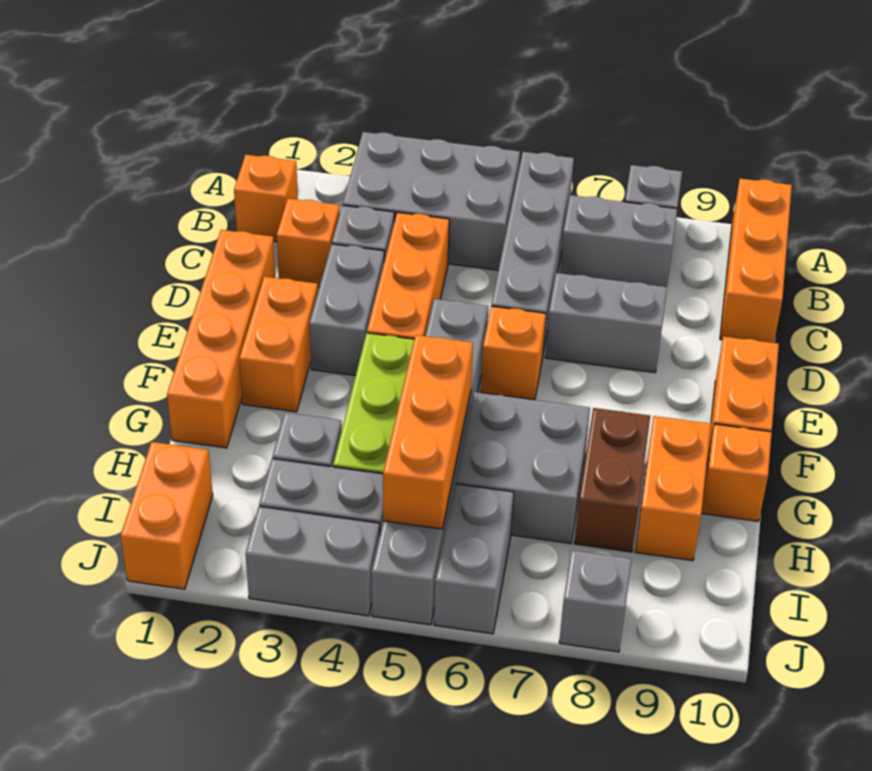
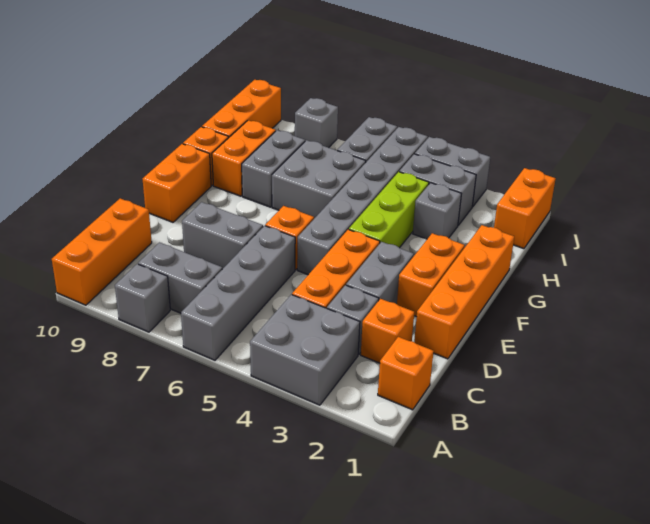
grey brick A3:B5 level 1 -> grey brick A3:B4 level 1
orange brick G5:I5 level 2 -> orange brick H10:J10 level 1
brown brick G8:H8 level 1 -> grey brick G8:H8 level 1

